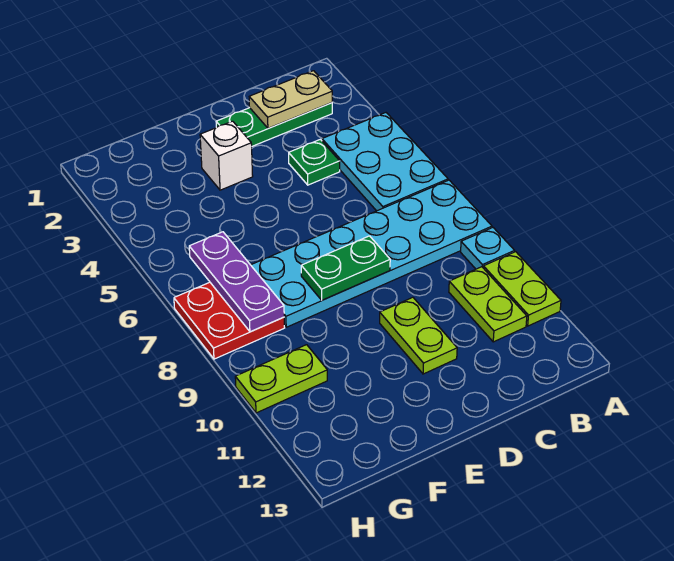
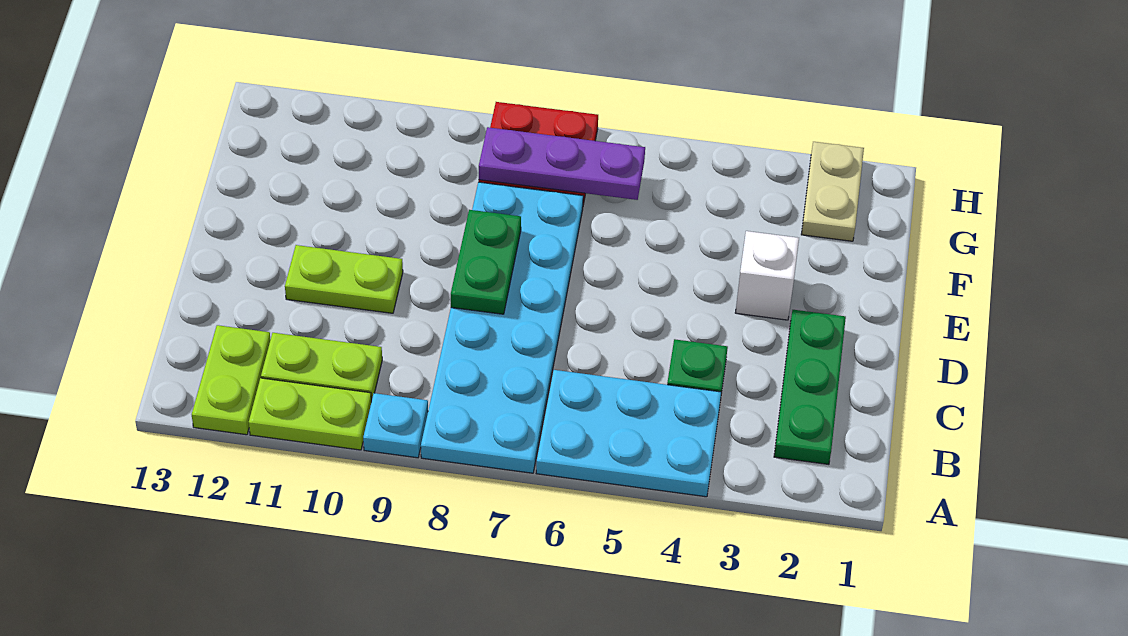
tan plate B2:C2 level 2 -> tan plate G2:H2 level 1
lime plate G10:H10 level 1 -> lime plate A12:B12 level 1

